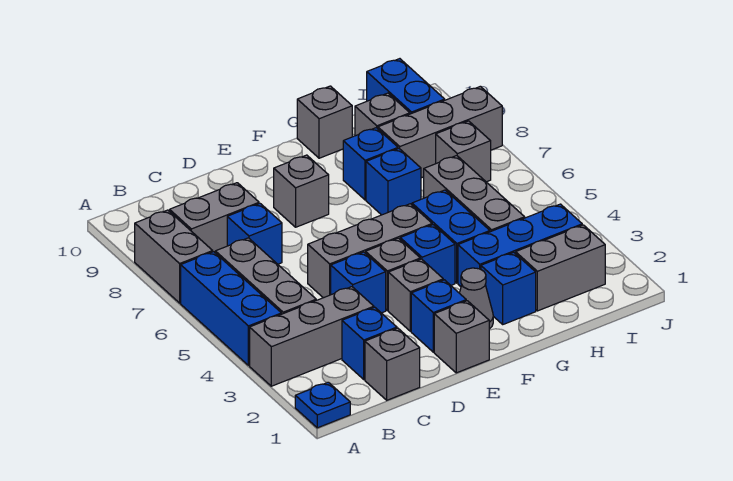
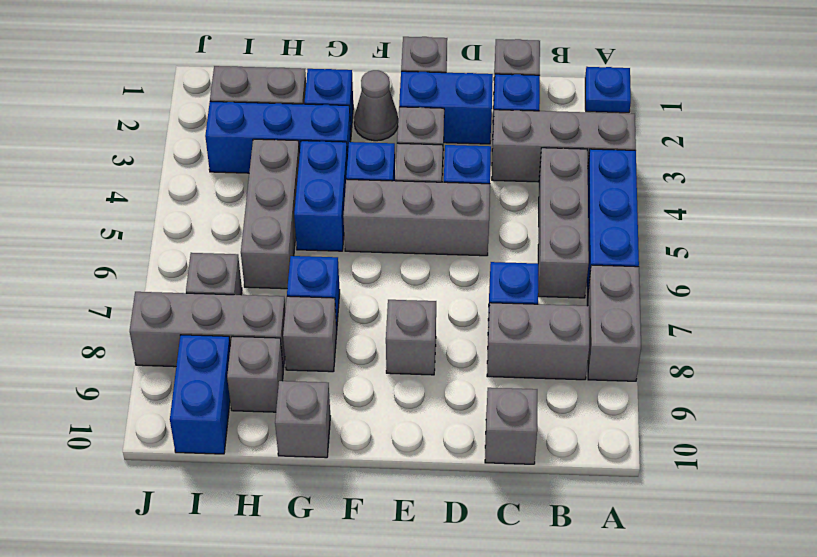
none -> grey brick C10 level 1
blue brick E2 level 1 -> blue brick D2:E2 level 1
blue brick G8 level 1 -> grey brick G8 level 1

